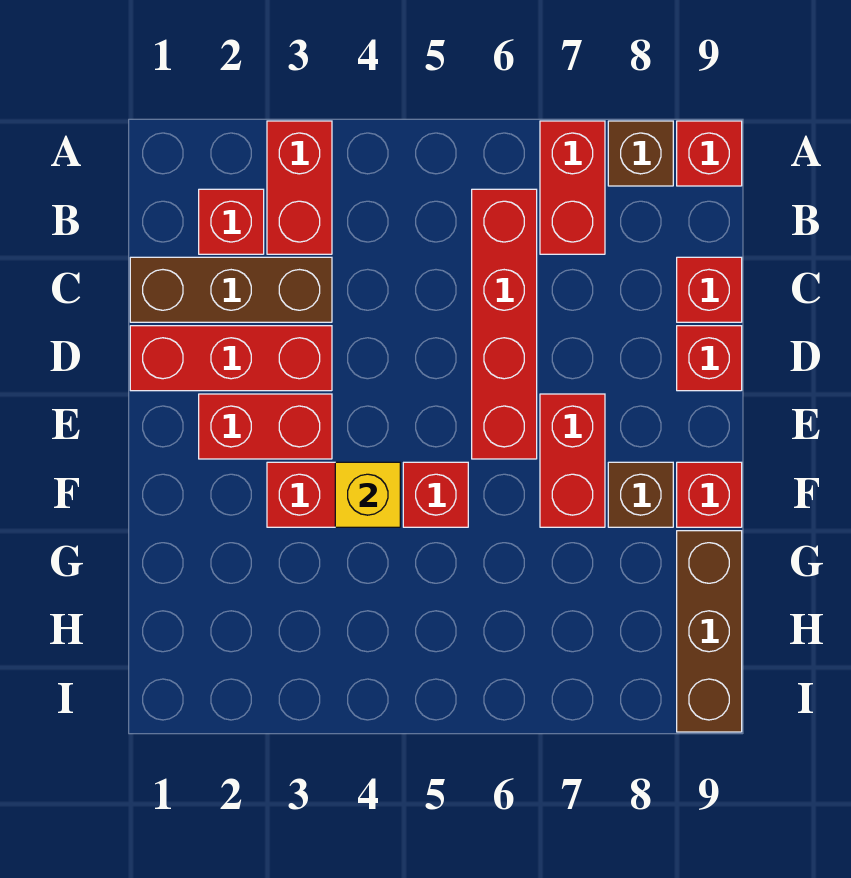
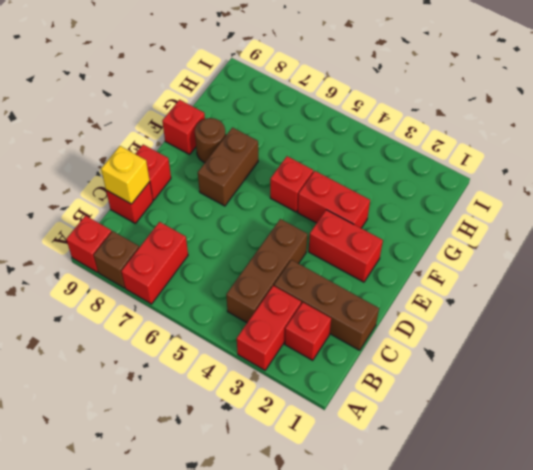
red brick B6:E6 level 1 -> none
red brick D1:D3 level 1 -> none
red brick E7:F7 level 1 -> brown brick E7:F7 level 1
yellow brick F4 level 2 -> yellow brick C9 level 2
brown brick F8 level 1 -> brown round brick F8 level 1
brown brick G9:I9 level 1 -> brown brick B4:D4 level 1

